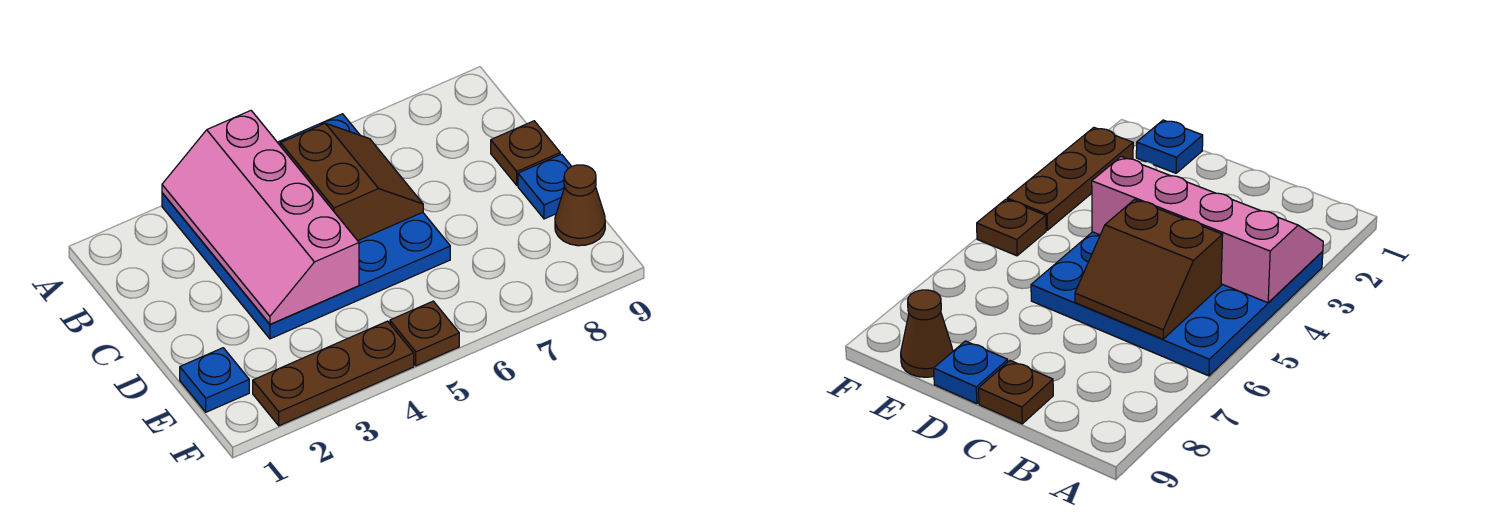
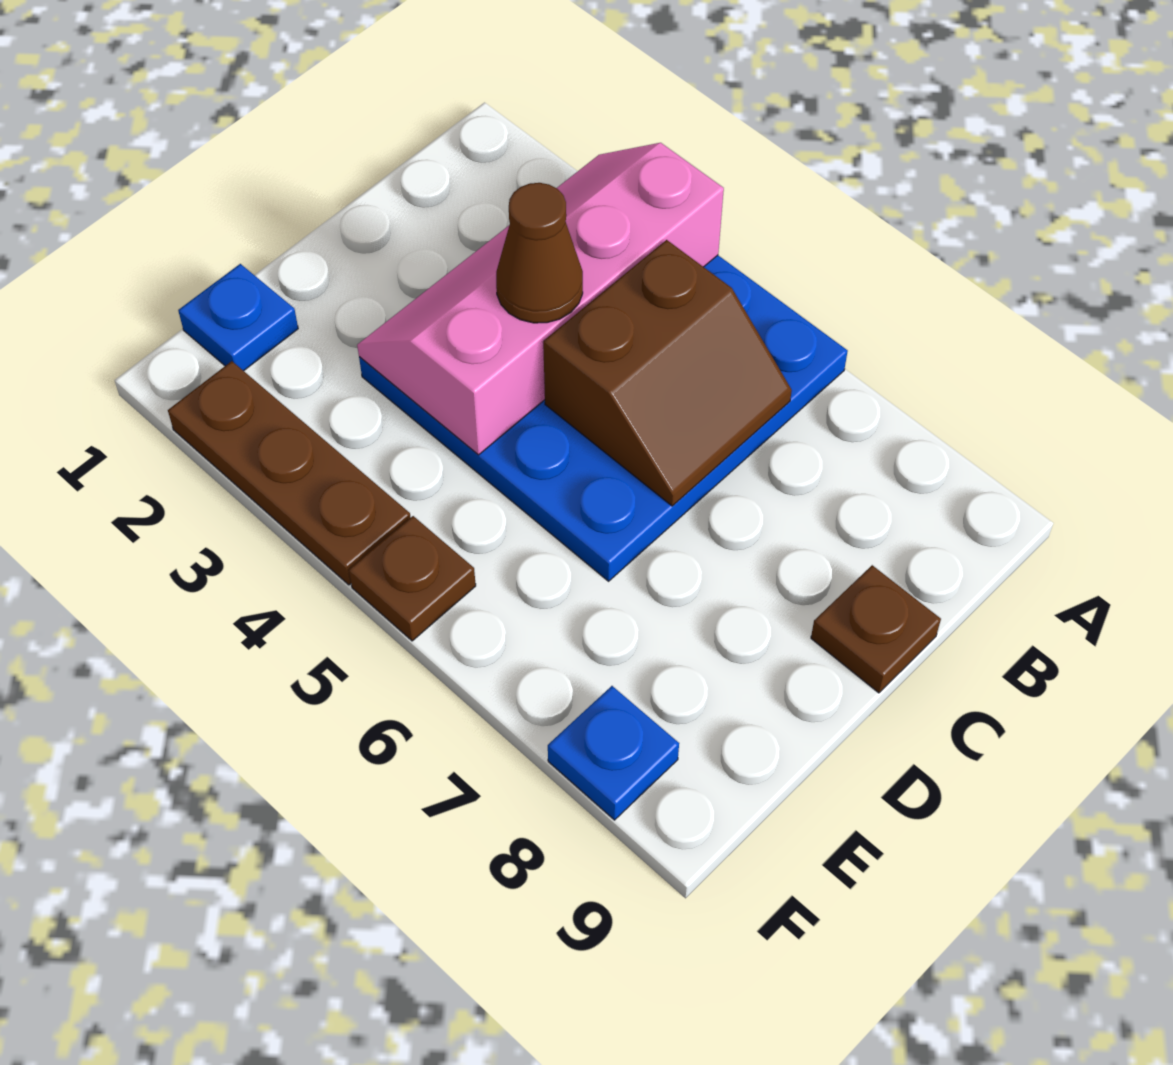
blue plate D9 level 1 -> blue plate F8 level 1
brown cone E9 level 1 -> brown cone C4 level 3

